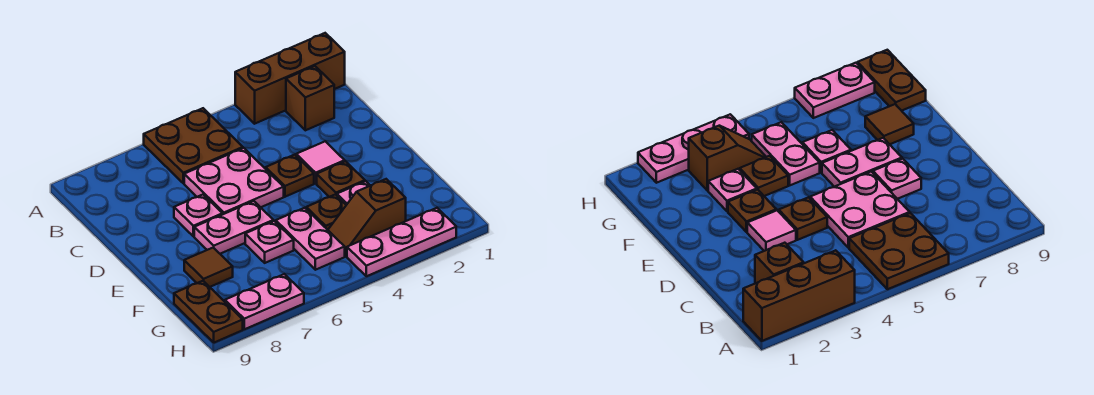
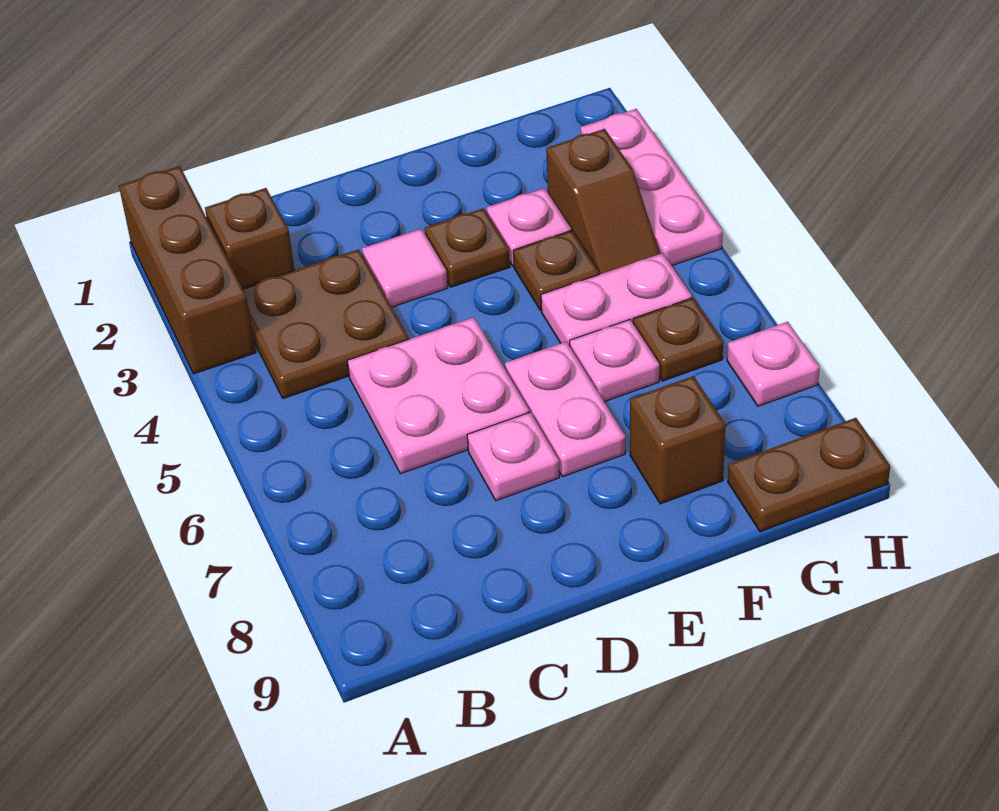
brown plate A5:B6 level 1 -> brown plate B3:C4 level 1
brown plate D4 level 1 -> brown plate G6 level 1
brown tile F8 level 1 -> brown brick F8 level 1
pink plate H7:H8 level 1 -> pink plate H7 level 1

